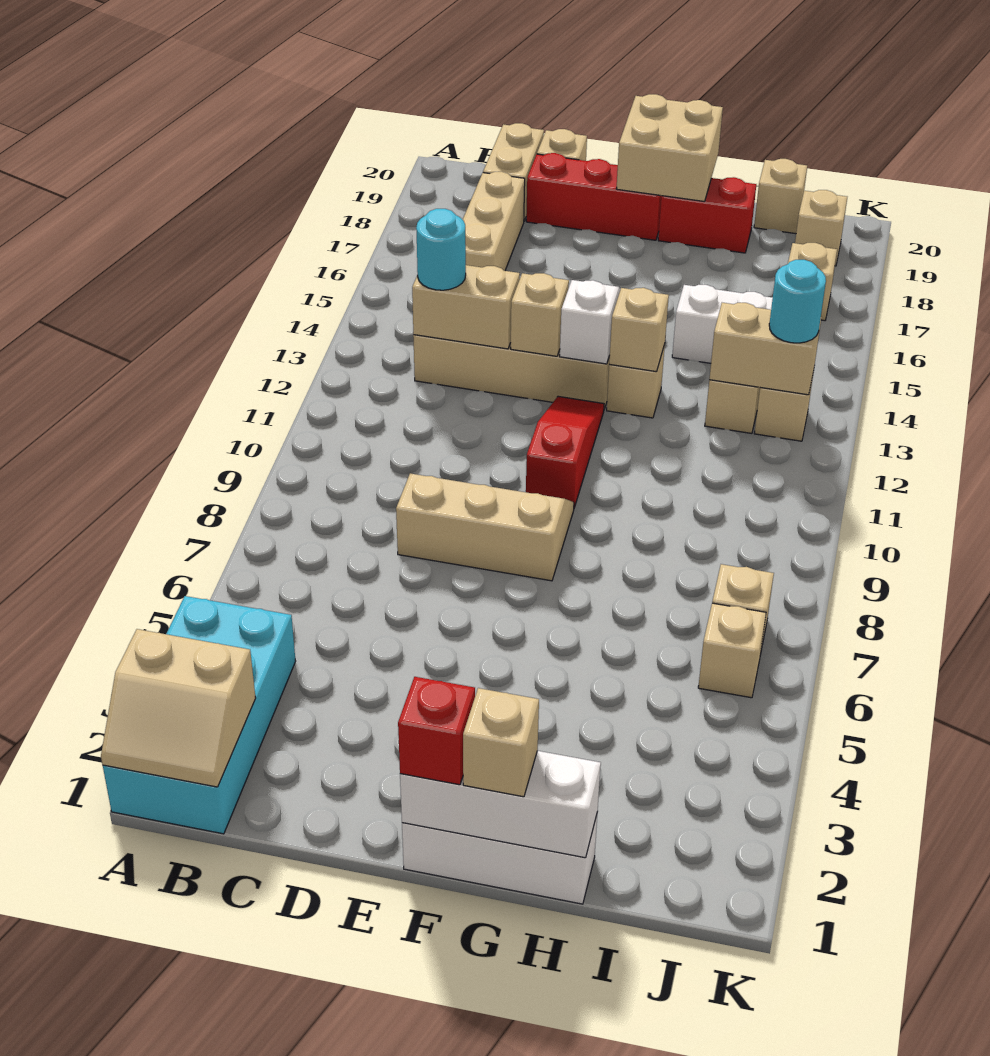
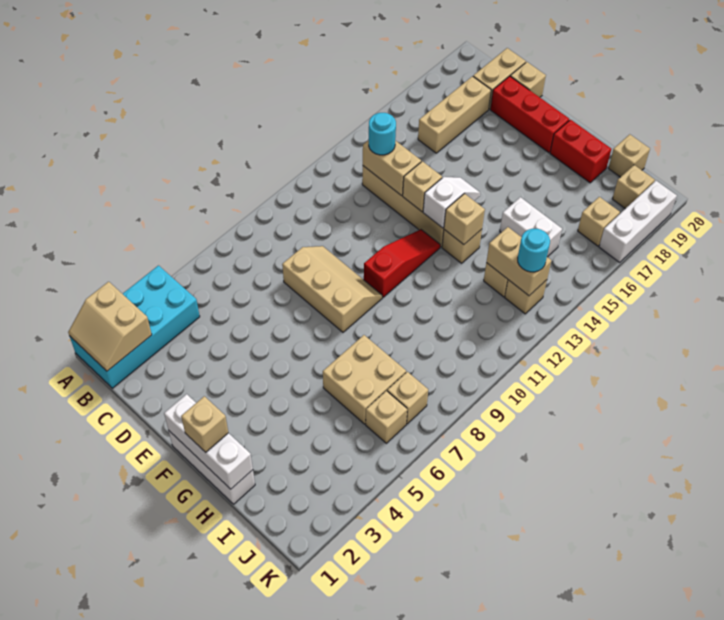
red brick F1 level 3 -> none
tan brick F19:G20 level 2 -> tan brick H6:I7 level 1
none -> white brick K17:K19 level 1

